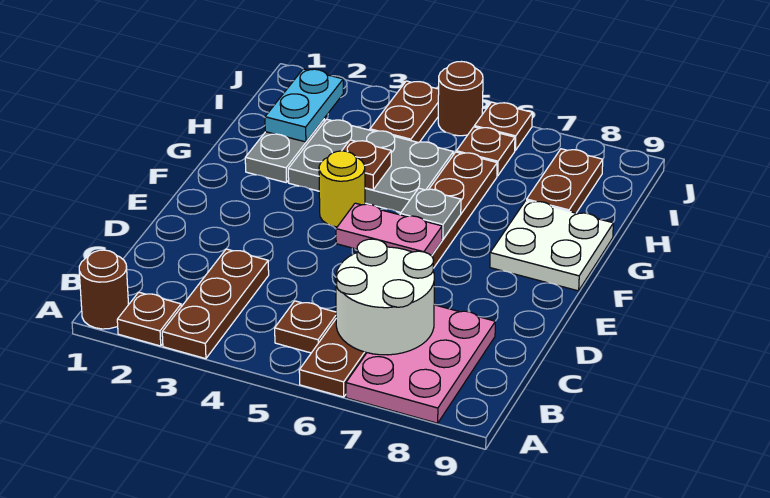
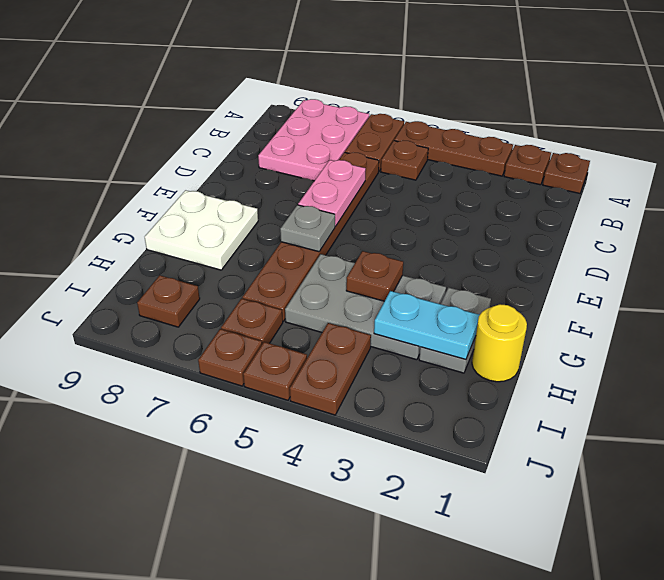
brown round brick A1 level 1 -> brown plate A1 level 1
brown plate A3:C3 level 1 -> brown plate A3:A5 level 1
white round brick B6:C7 level 2 -> none
pink plate E5:E6 level 2 -> pink plate D6:E6 level 2
yellow round brick F4 level 1 -> yellow round brick H1 level 1
cyan plate H2:I2 level 2 -> cyan plate H2:H3 level 2
brown plate H8:I8 level 1 -> brown plate I8 level 1
brown round brick J5 level 1 -> brown plate J5 level 1

